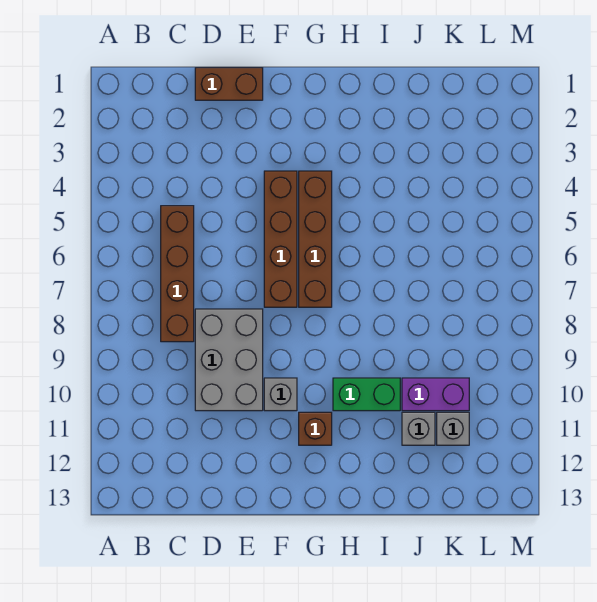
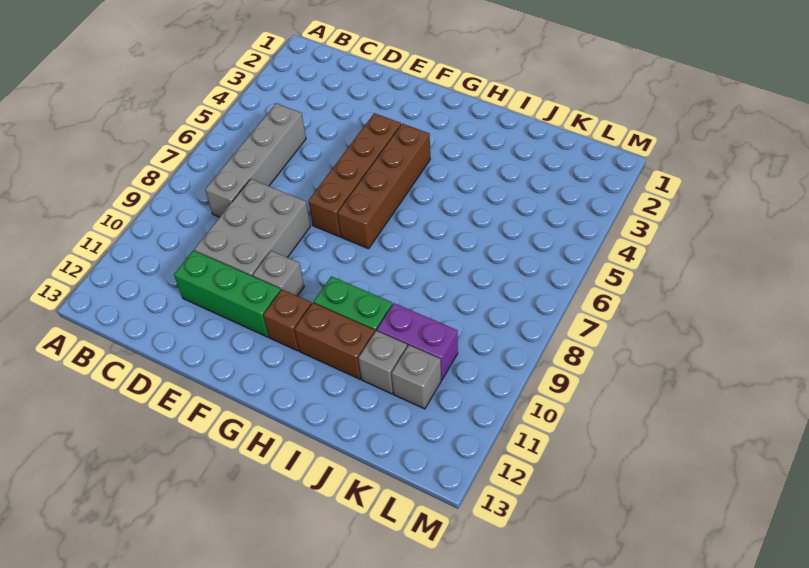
brown brick C5:C8 level 1 -> grey brick C5:C8 level 1
brown brick D1:E1 level 1 -> brown brick H11:I11 level 1
none -> green brick D11:F11 level 1

